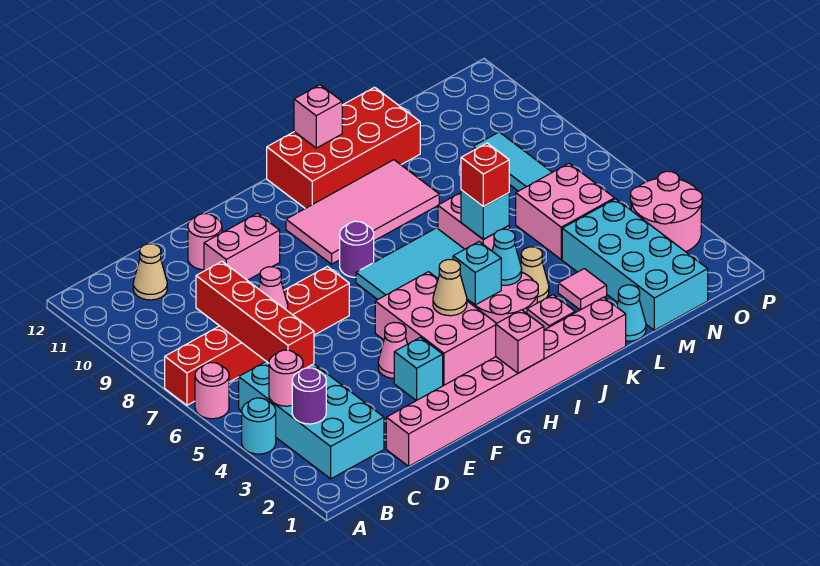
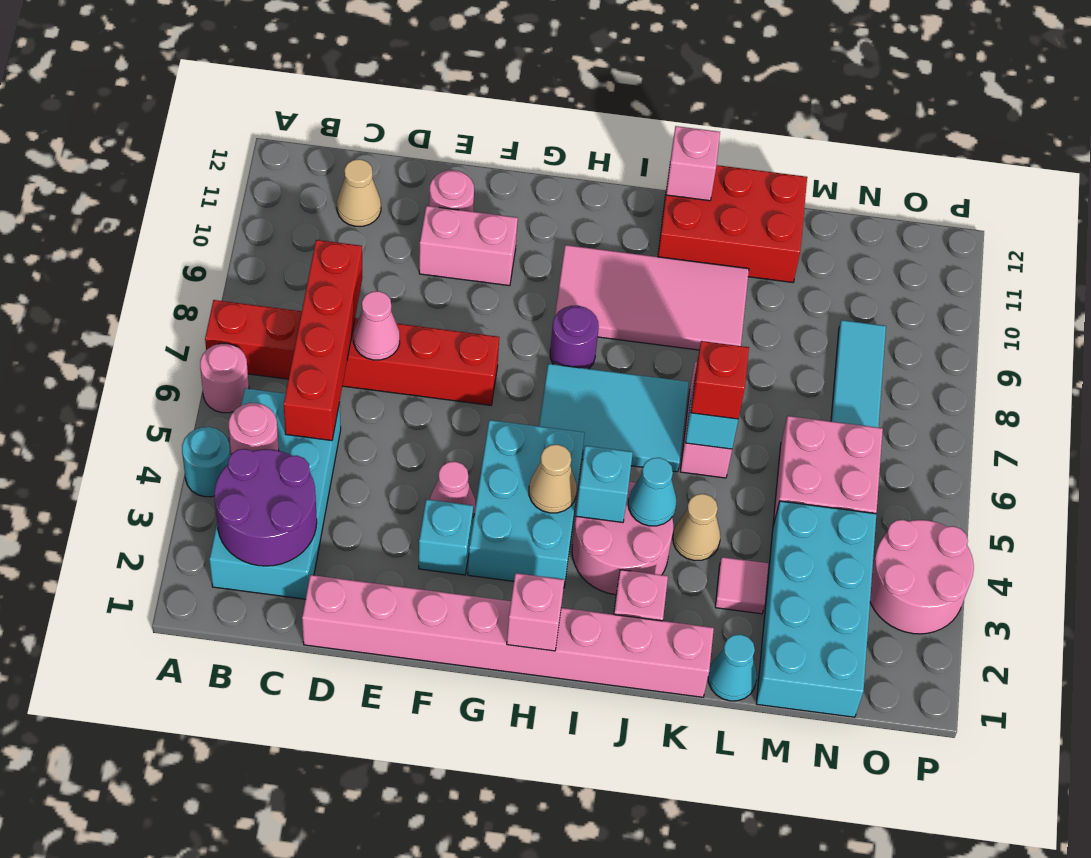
purple round brick B3 level 2 -> purple round brick B2:C3 level 2
pink brick G3:H5 level 1 -> cyan brick G3:H5 level 1
red brick I11:L12 level 1 -> red brick J11:L12 level 1

